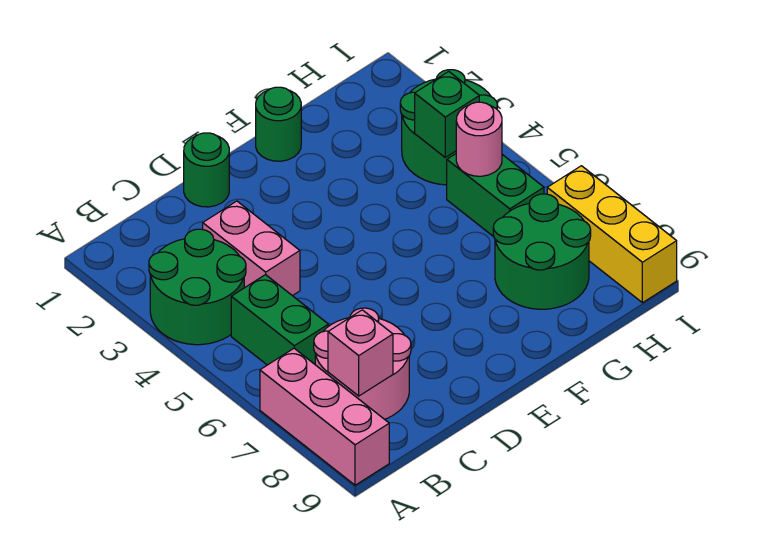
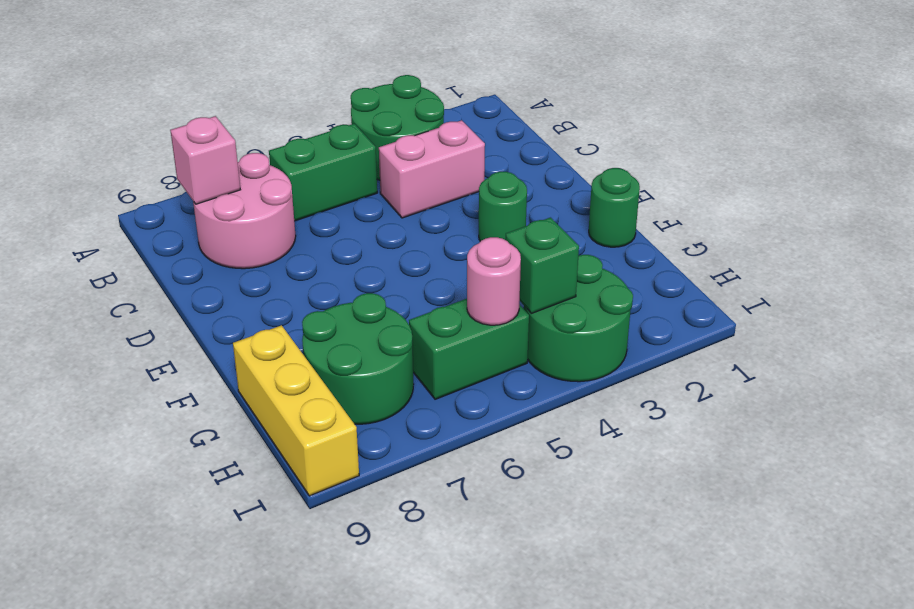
pink brick A7:A9 level 1 -> none
green round brick D1 level 1 -> green round brick E3 level 1
yellow brick I7:I9 level 1 -> yellow brick G9:I9 level 1

